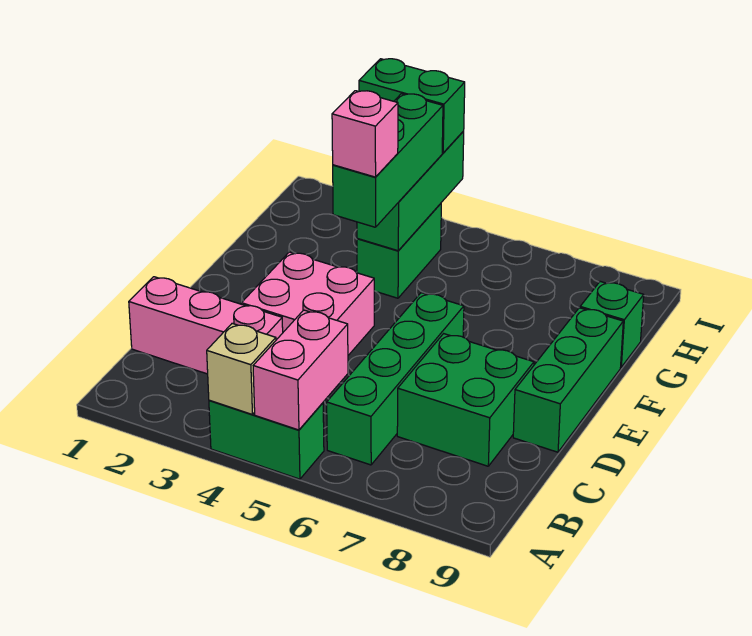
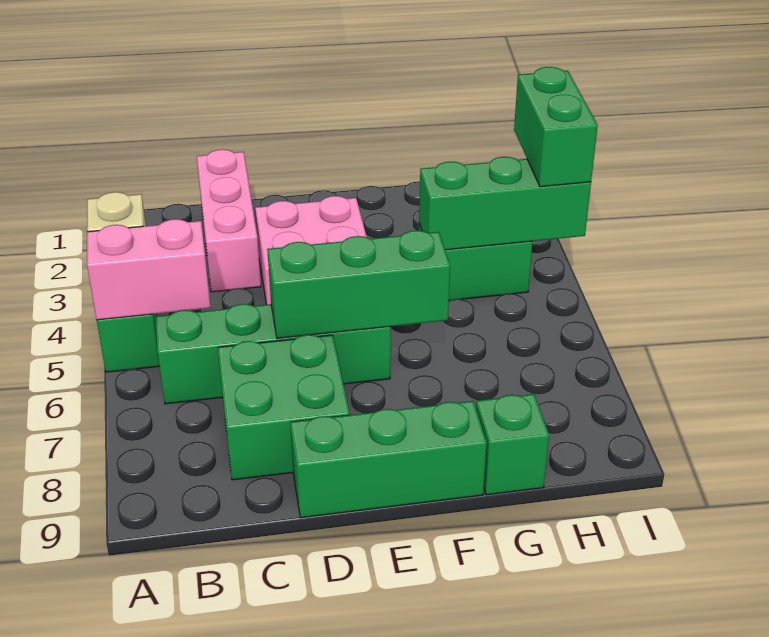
green brick F4:H4 level 3 -> green brick D6:F6 level 2
pink brick F4 level 4 -> none

